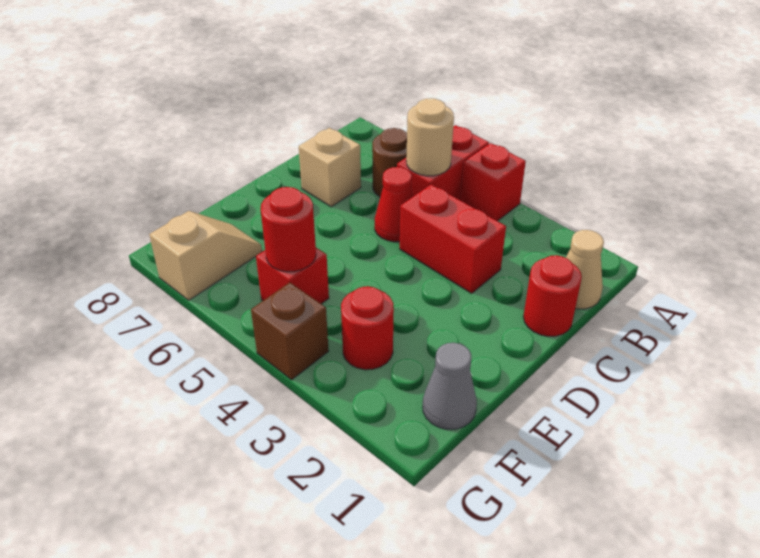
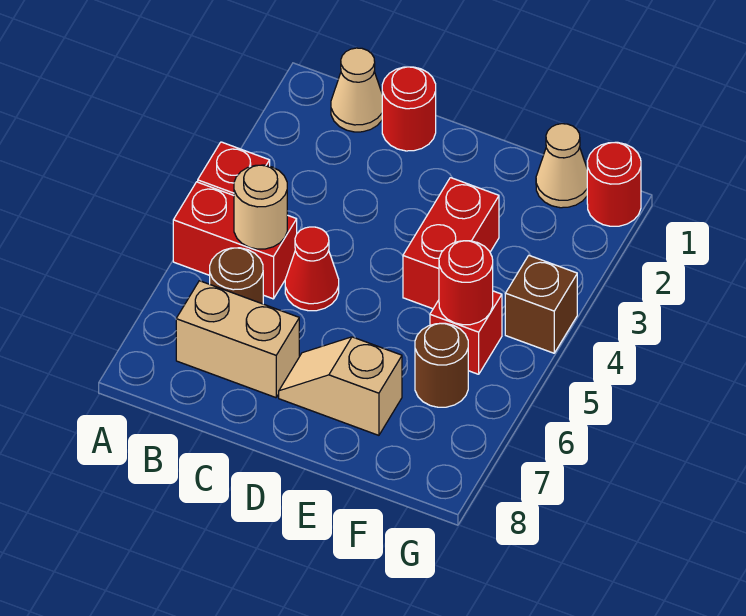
red brick C3:C4 level 1 -> red brick E3:E4 level 1
tan brick C7 level 1 -> tan brick B7:C7 level 1
grey cone F1 level 1 -> tan cone F1 level 1
red round brick F3 level 1 -> red round brick G1 level 1
none -> brown round brick F6 level 1
tan slope F7:G7 level 1 top G -> tan slope D7:E7 level 1 top E

